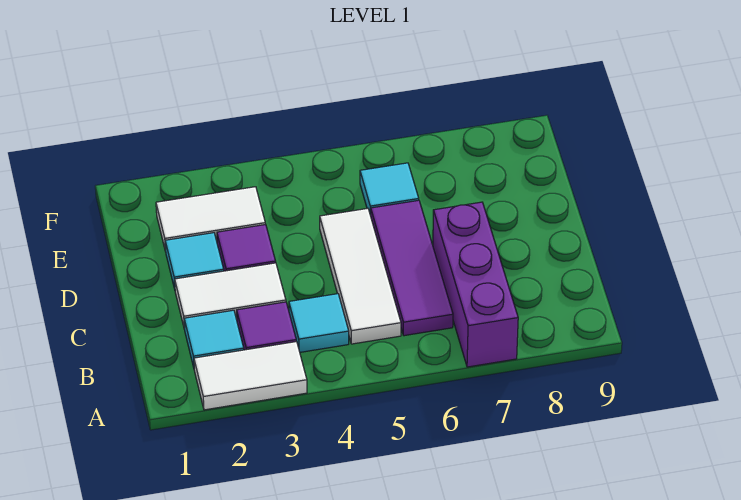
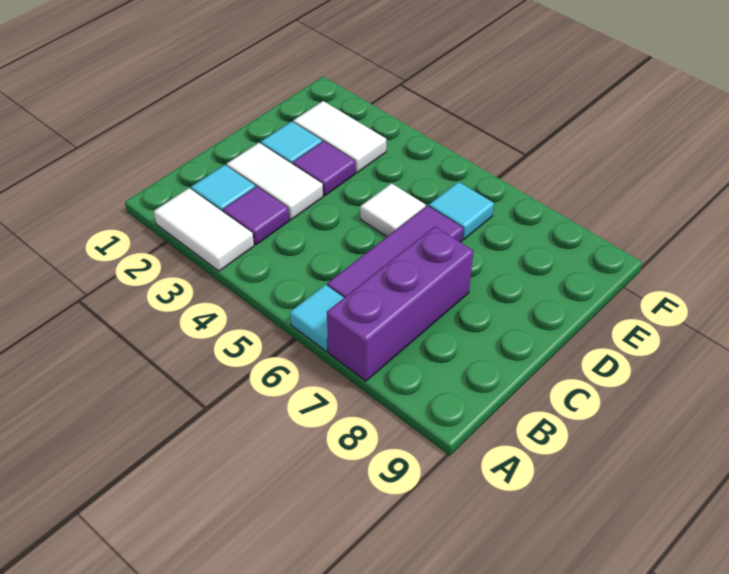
cyan tile B4 level 1 -> cyan tile A6 level 1
white tile B5:D5 level 1 -> white tile D5 level 1

